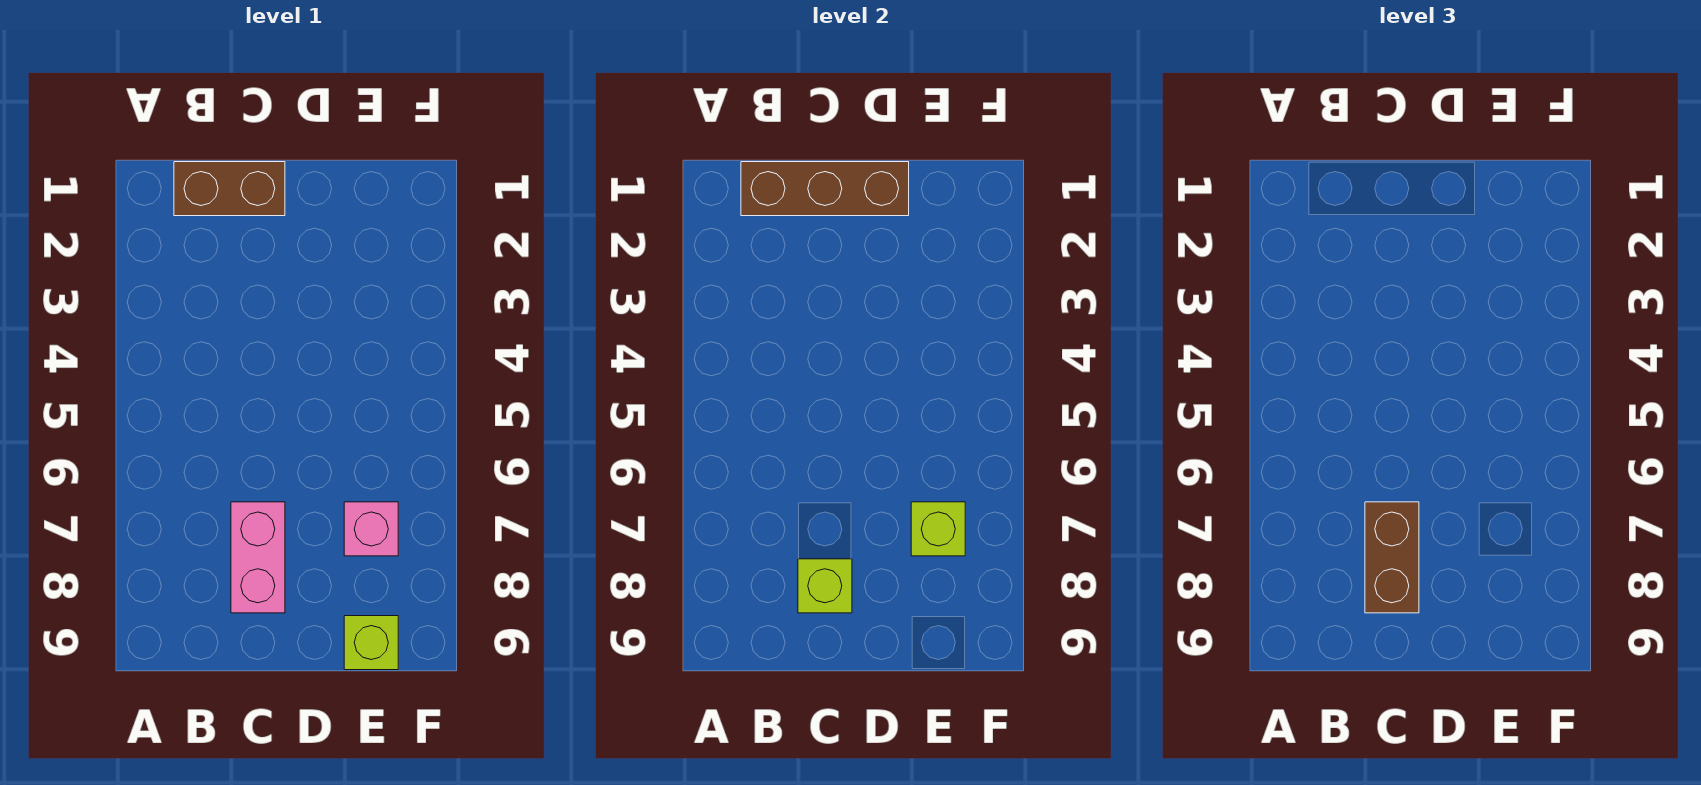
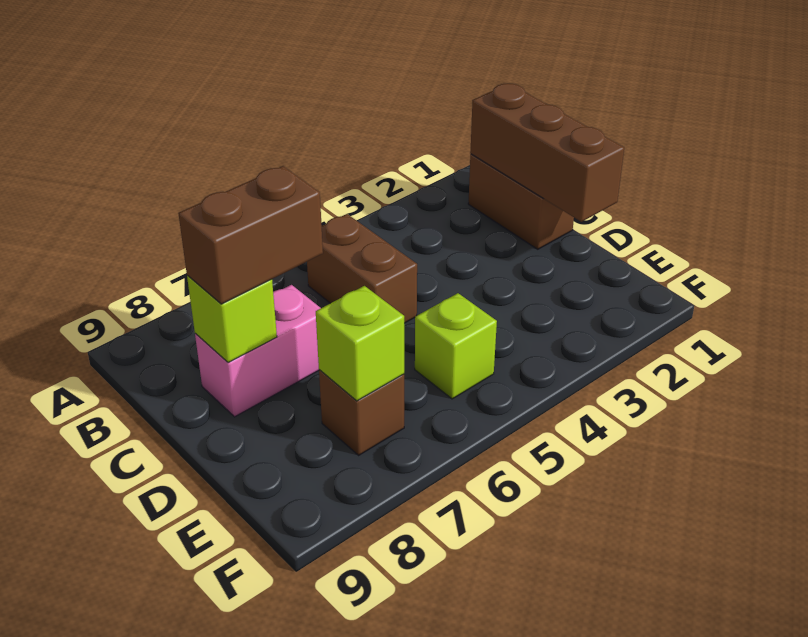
none -> brown brick B5:C5 level 1
pink brick E7 level 1 -> brown brick E7 level 1
lime brick E9 level 1 -> lime brick E5 level 1

